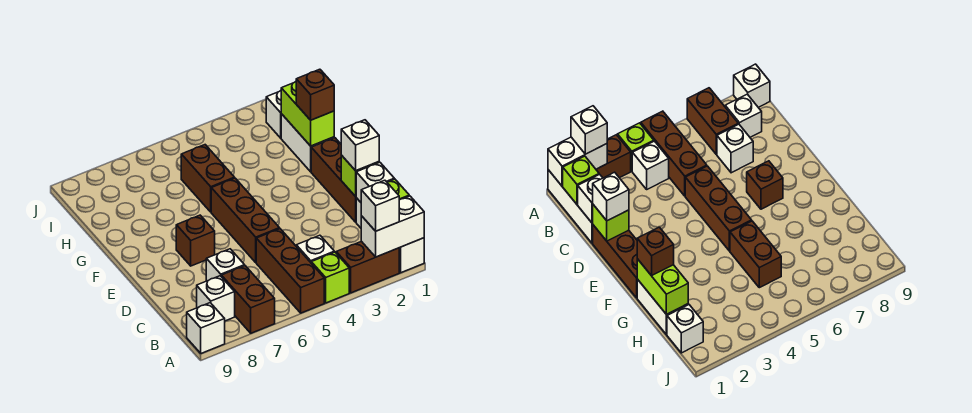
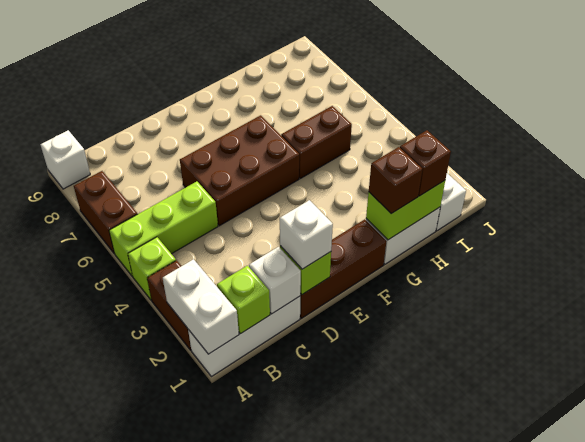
white brick A2 level 3 -> none
brown brick A5:C5 level 1 -> lime brick A5:C5 level 1
brown brick A7:B7 level 1 -> brown brick A6:A7 level 1
white brick B4 level 1 -> none
white brick B8 level 1 -> none
white brick C7 level 1 -> none
brown brick D5:F5 level 1 -> brown brick D5:F6 level 1
brown brick E7 level 1 -> brown brick H1 level 3

